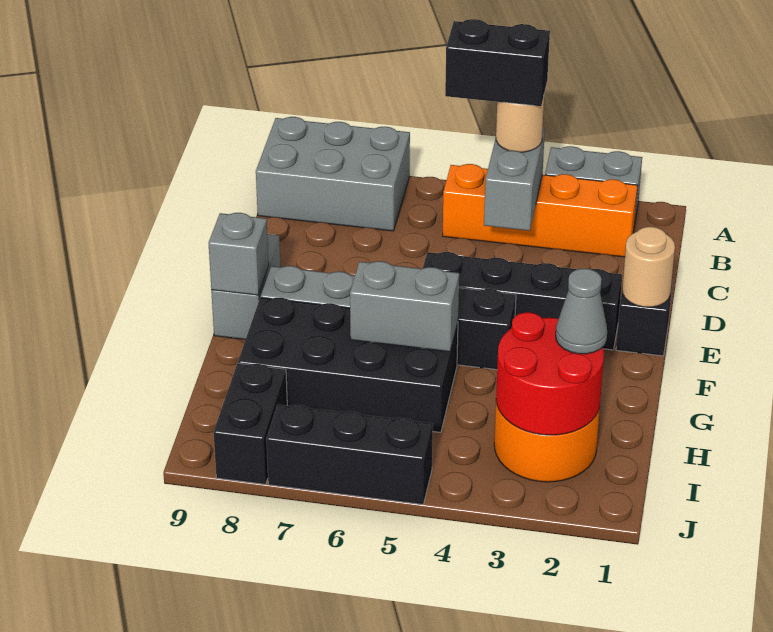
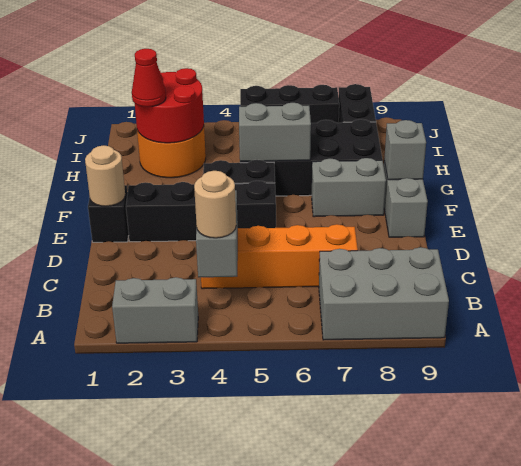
orange brick B2:B5 level 1 -> orange brick C4:C7 level 1
black brick B4:B5 level 4 -> none
grey cone H2 level 3 -> red cone H2 level 3

